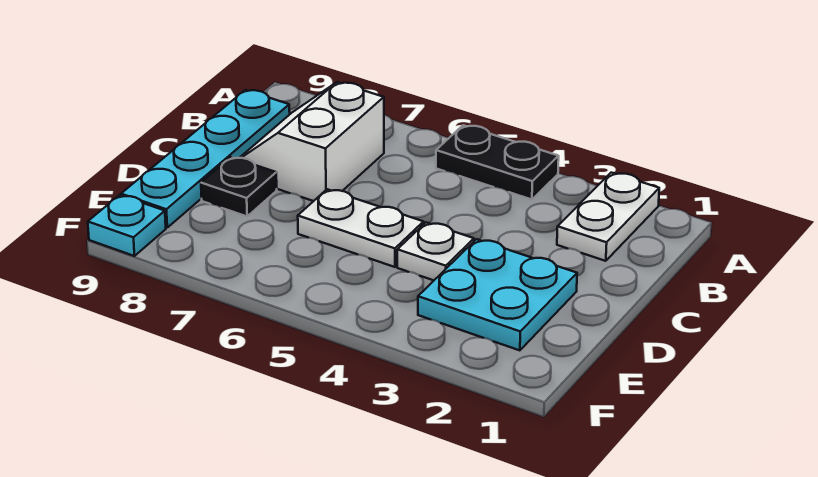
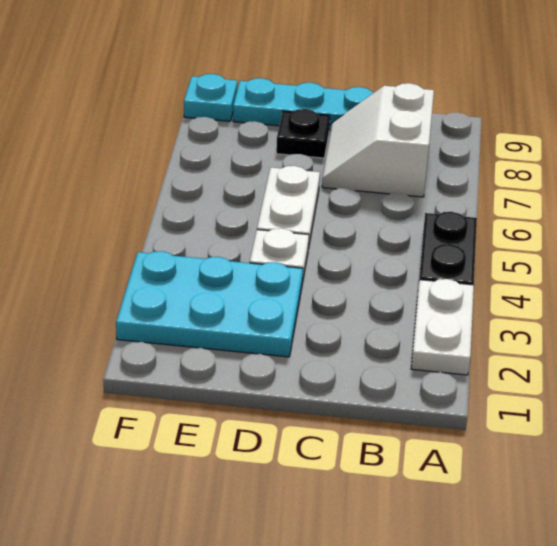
white plate A2:B2 level 1 -> white plate A2:A3 level 1
white slope B7:C8 level 1 top 7 -> white slope B7:C8 level 1 top B
cyan plate D2:E3 level 1 -> cyan plate D2:F3 level 1

